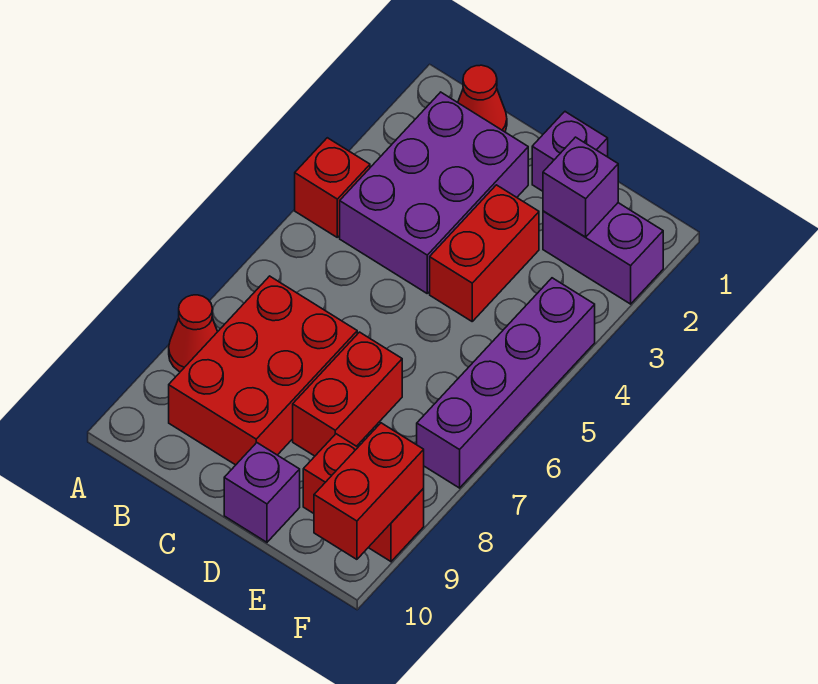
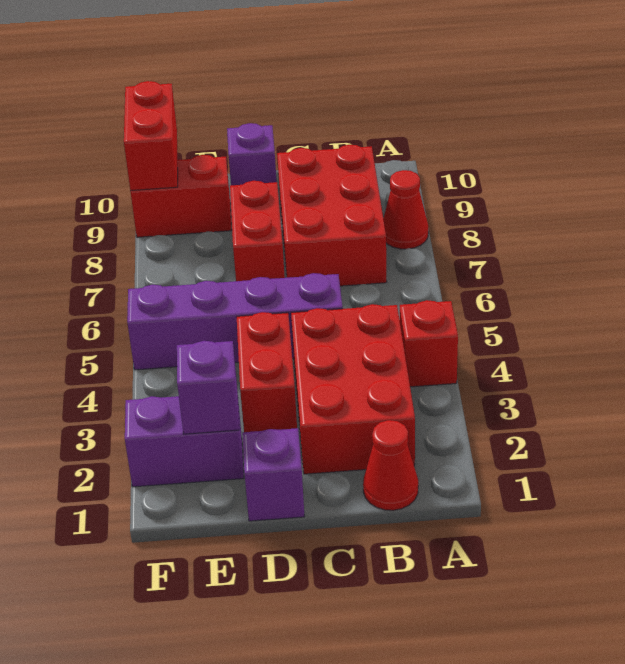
purple brick B2:C4 level 1 -> red brick B2:C4 level 1
purple brick F4:F7 level 1 -> purple brick C5:F5 level 1

